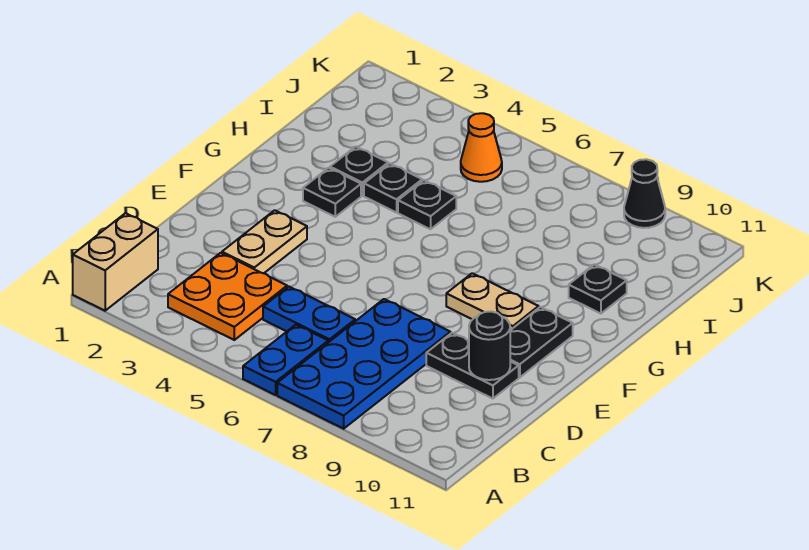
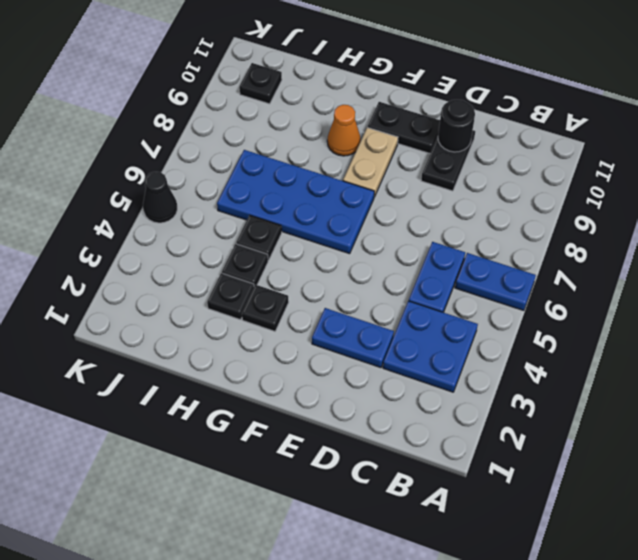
tan brick A1:B1 level 1 -> none
blue plate A7:D8 level 1 -> blue plate F6:I7 level 1
orange plate B3:C4 level 1 -> blue plate B3:C4 level 1
tan plate D3:E3 level 1 -> blue plate D3:E3 level 1
black plate H10 level 1 -> black plate J10 level 1
orange cone J5 level 1 -> orange cone G9 level 1
black cone K9 level 1 -> black cone K5 level 1

